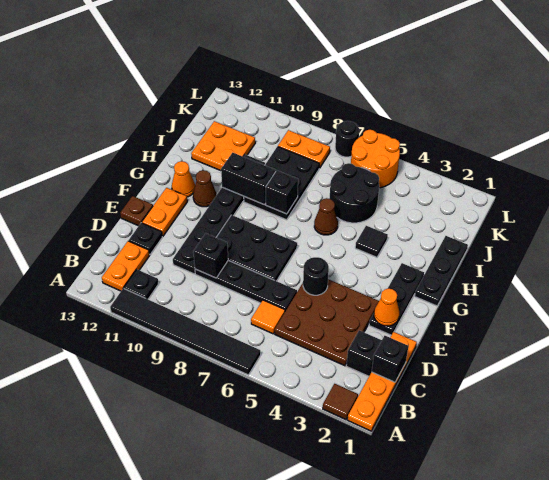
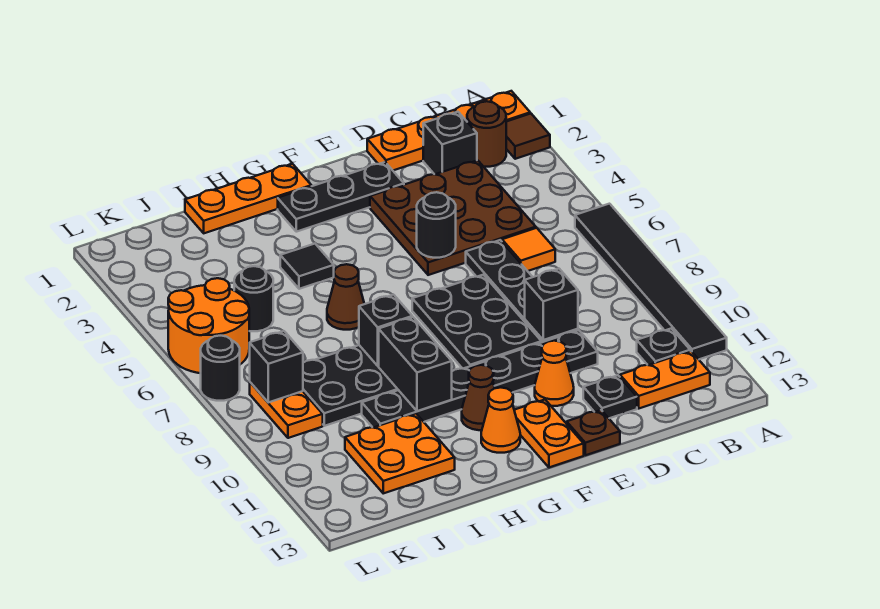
none -> brown round brick B2 level 1
black brick C1 level 2 -> black brick K8 level 2
orange cone E2 level 2 -> orange cone E11 level 1
orange plate E12:F12 level 1 -> orange plate F12:F13 level 1
black plate G1:I1 level 1 -> orange plate G1:I1 level 1
black round brick I5:J6 level 1 -> black round brick J5 level 1

